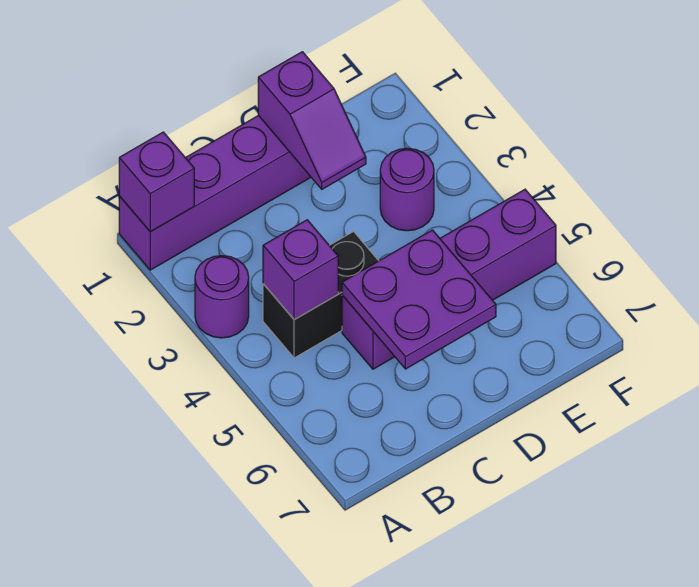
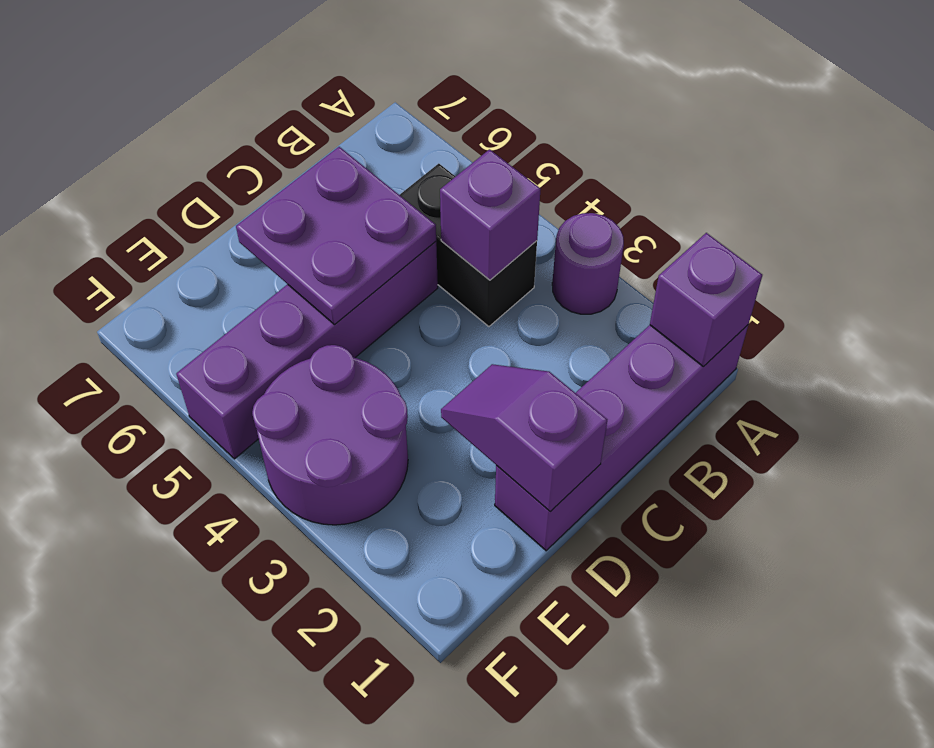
black brick B4:C4 level 1 -> black brick B4:B5 level 1
purple round brick E3 level 1 -> purple round brick E3:F4 level 1

